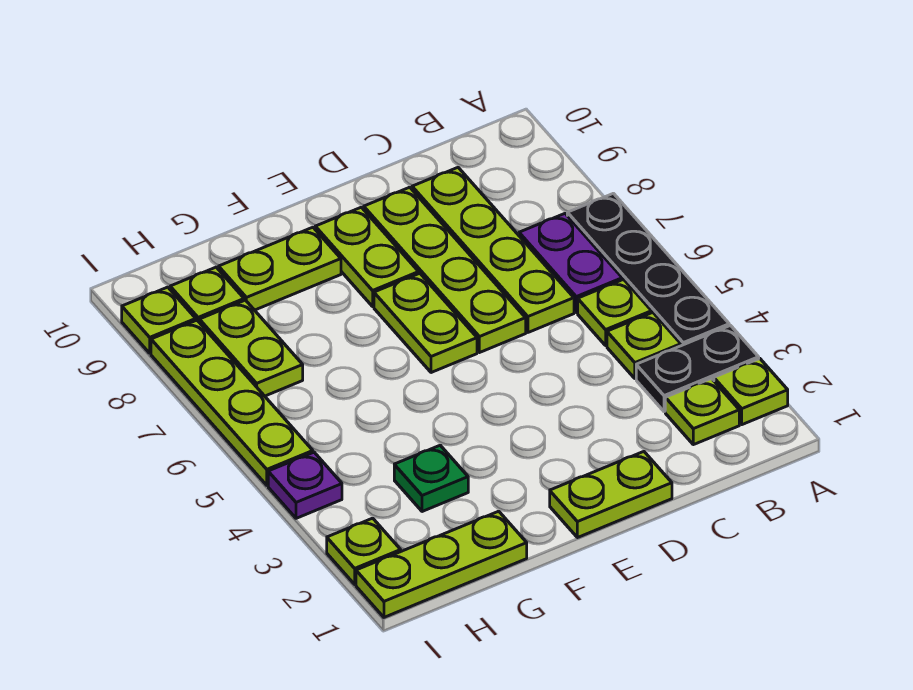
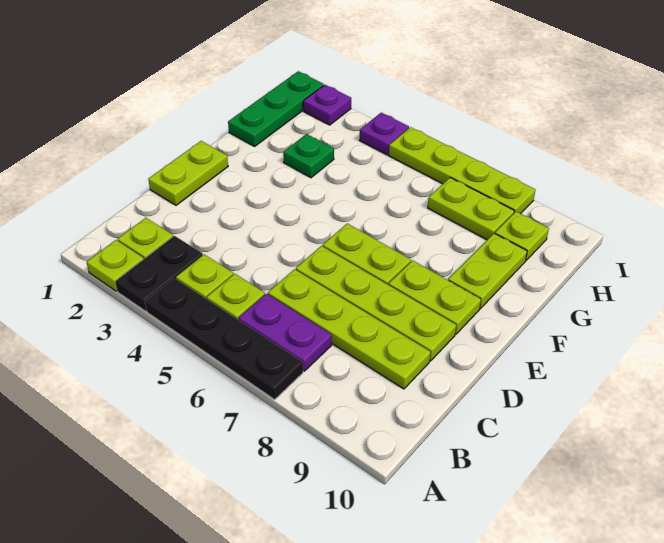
lime plate G1:I1 level 1 -> green plate G1:I1 level 1
lime plate I2 level 1 -> purple plate I2 level 1
lime plate I9 level 1 -> none

